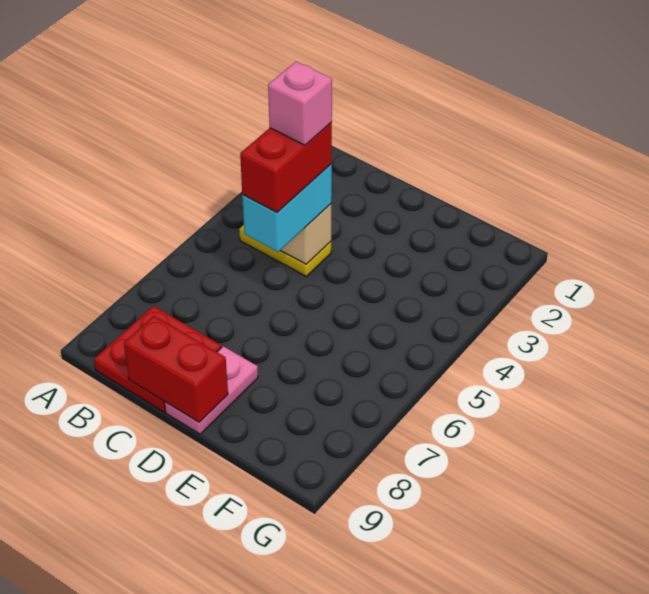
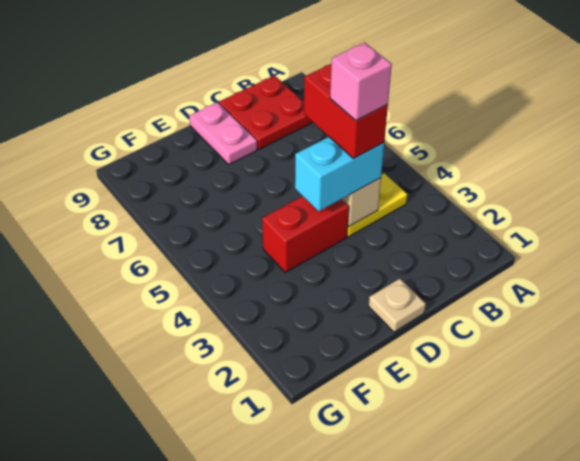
cyan brick C4:C5 level 3 -> cyan brick C4:D4 level 3
red brick C9:D9 level 2 -> red brick D4:E4 level 1
none -> tan plate D1 level 1

